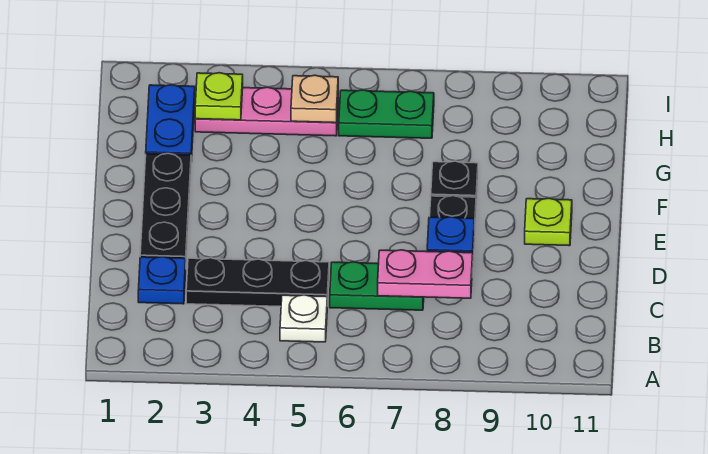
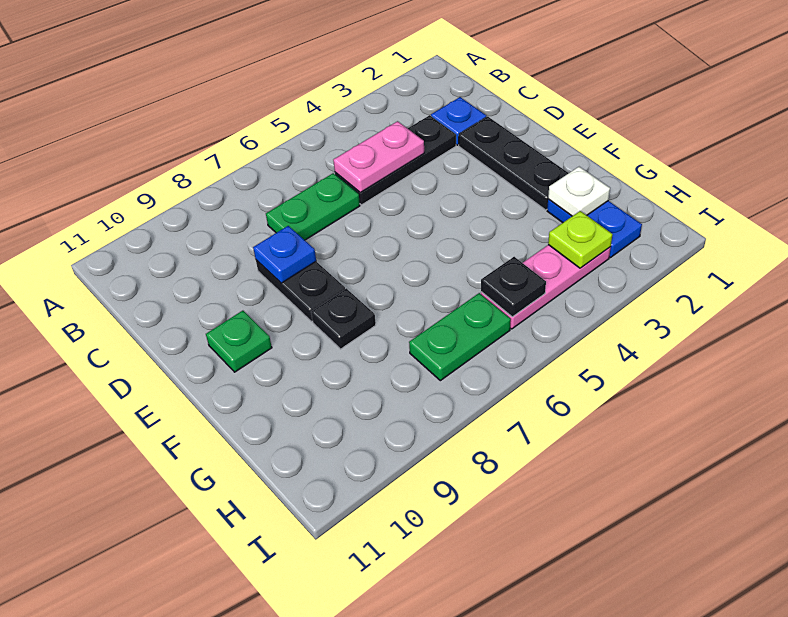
white plate B5 level 1 -> white plate G2 level 2
pink plate C7:C8 level 2 -> pink plate C4:C5 level 2
lime plate E10 level 1 -> green plate E10 level 1
tan plate H5 level 2 -> black plate H5 level 2

